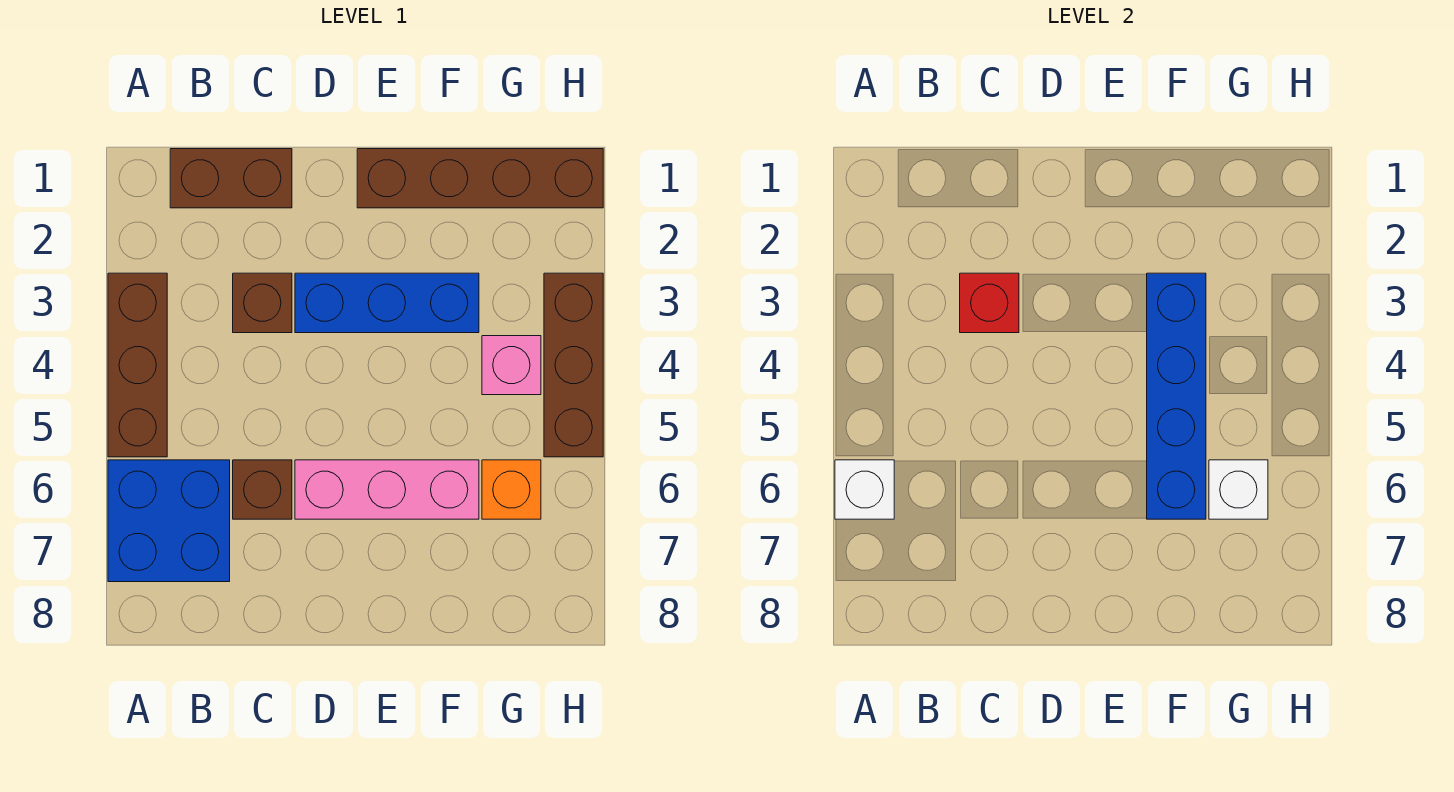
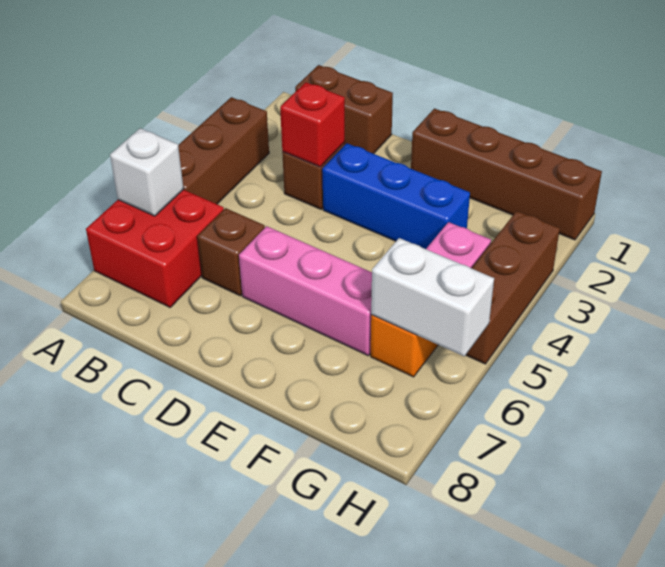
blue brick A6:B7 level 1 -> red brick A6:B7 level 1
blue brick F3:F6 level 2 -> none
white brick G6 level 2 -> white brick G6:H6 level 2

